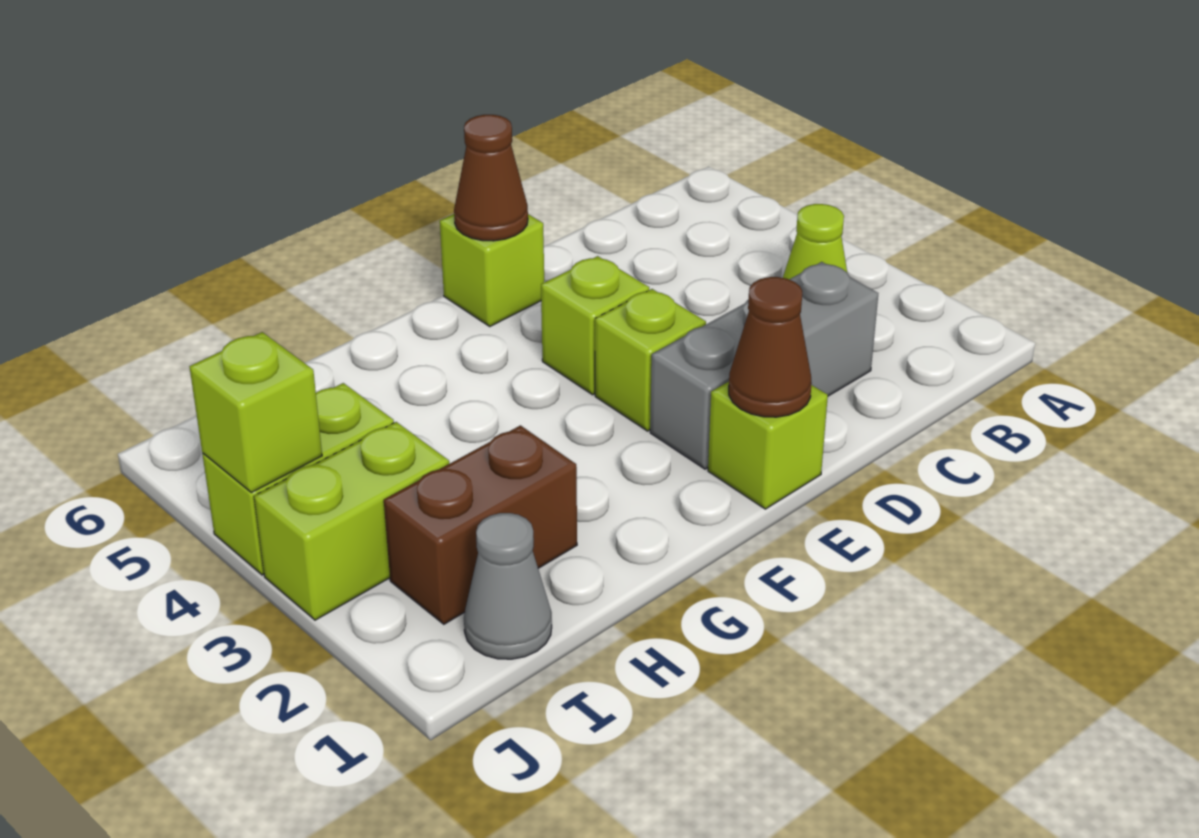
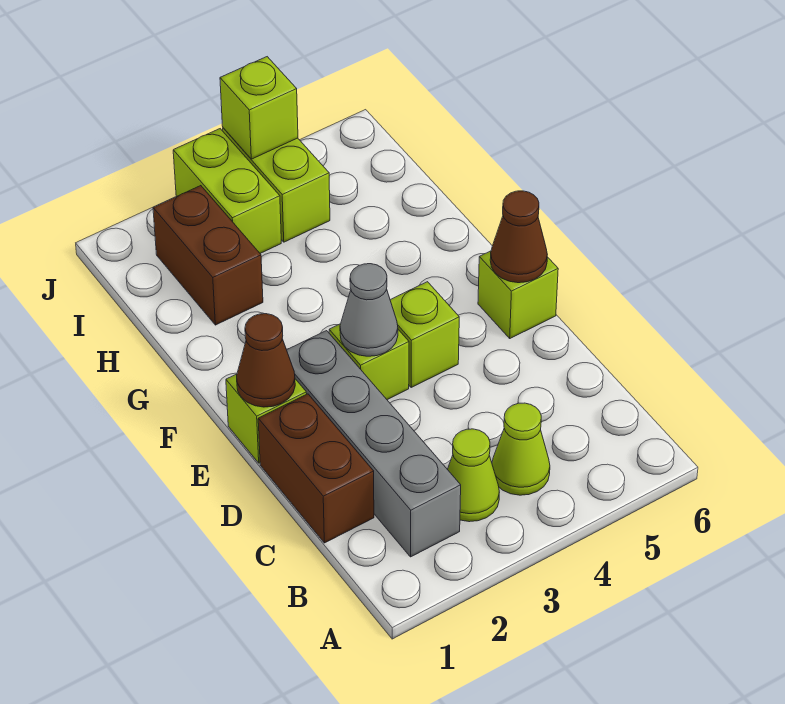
none -> lime cone B4 level 1
none -> brown brick C1:D1 level 1
grey brick C2:E2 level 1 -> grey brick B2:E2 level 1
grey cone I1 level 1 -> grey cone E3 level 2

